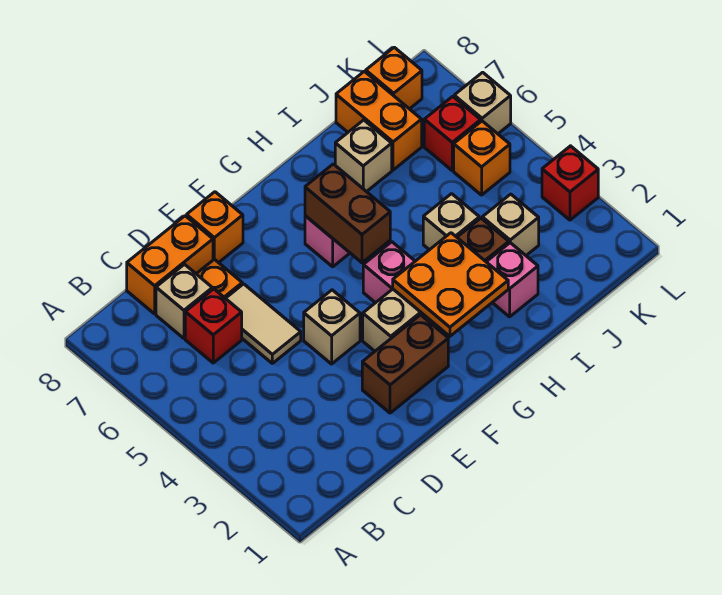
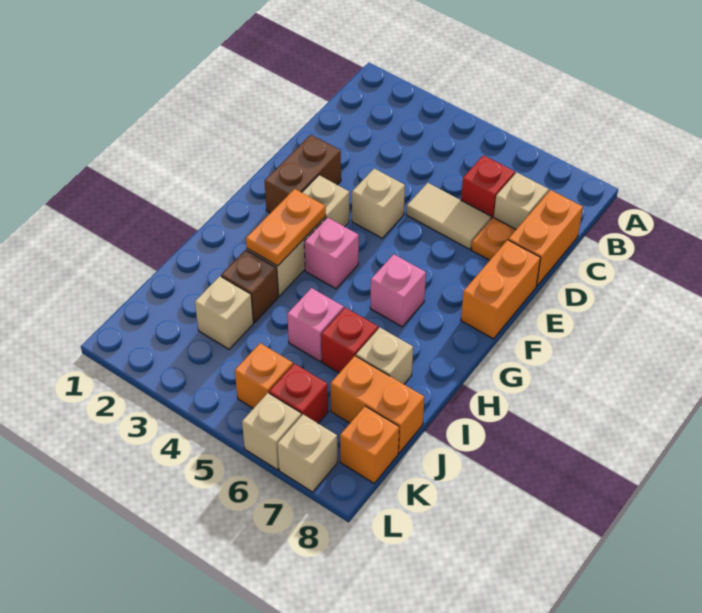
orange brick E8 level 1 -> orange brick E8:F8 level 1
orange plate G2:H3 level 2 -> orange plate G3:H3 level 2
brown brick G5:G6 level 2 -> none
pink brick I2 level 1 -> pink brick I5 level 1
tan brick I4 level 1 -> tan brick L7 level 1
red brick L3 level 1 -> red brick I6 level 1

